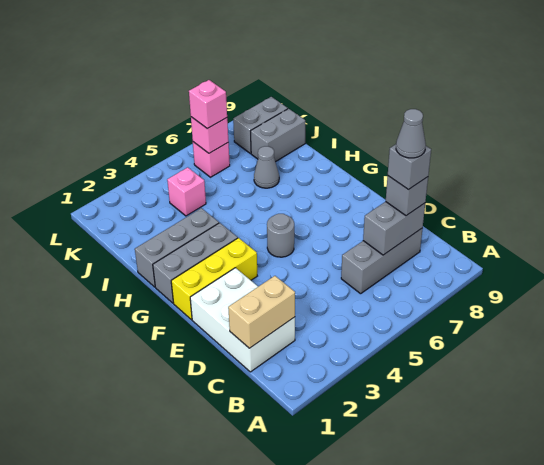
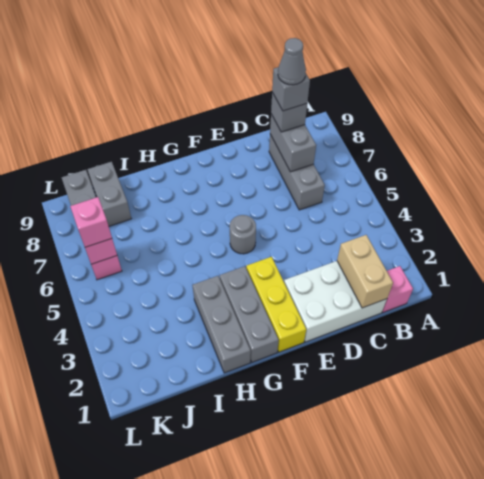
grey cone I7 level 1 -> none
pink brick J4 level 1 -> pink brick B1 level 1

